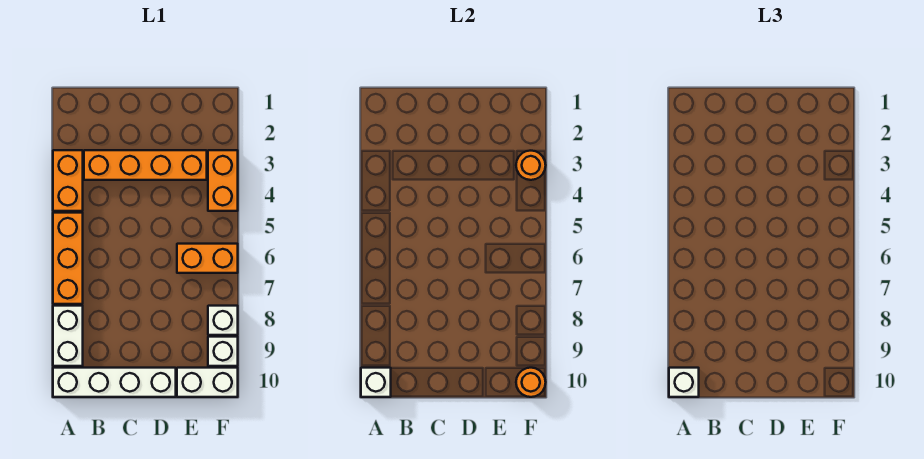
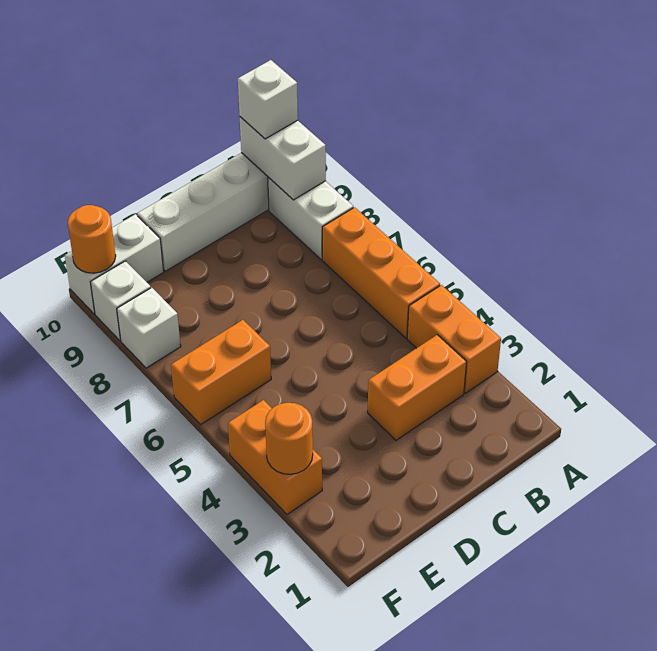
white brick A10 level 2 -> white brick A9:A10 level 2
orange brick B3:E3 level 1 -> orange brick B3:C3 level 1

